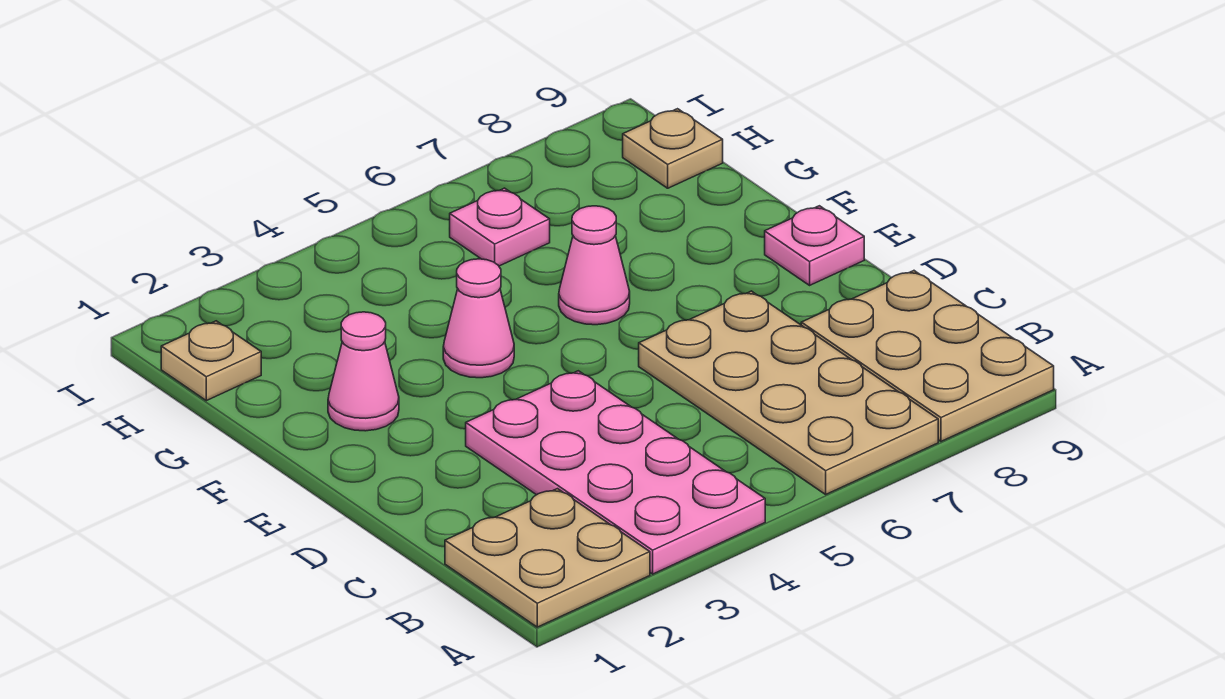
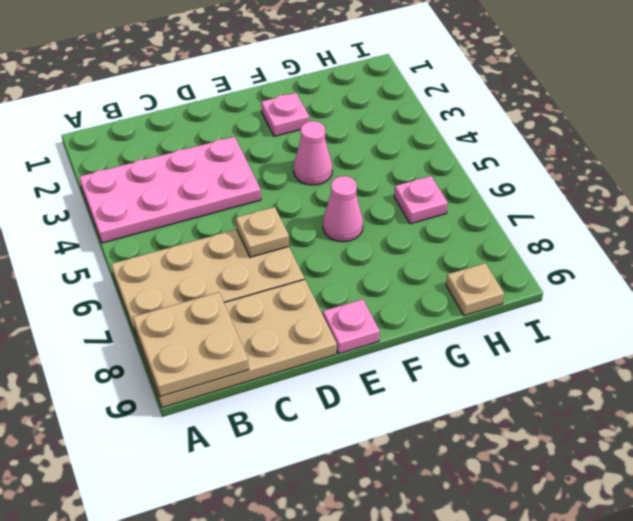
tan plate A1:B2 level 1 -> tan plate A8:B9 level 2
tan plate A8:C9 level 1 -> tan plate A8:D9 level 1
pink cone F2 level 1 -> pink plate F2 level 1
tan plate H1 level 1 -> tan plate D6 level 2

